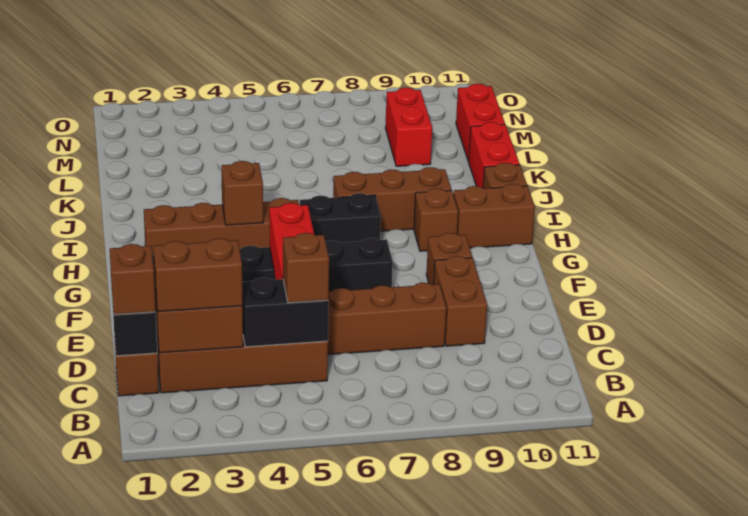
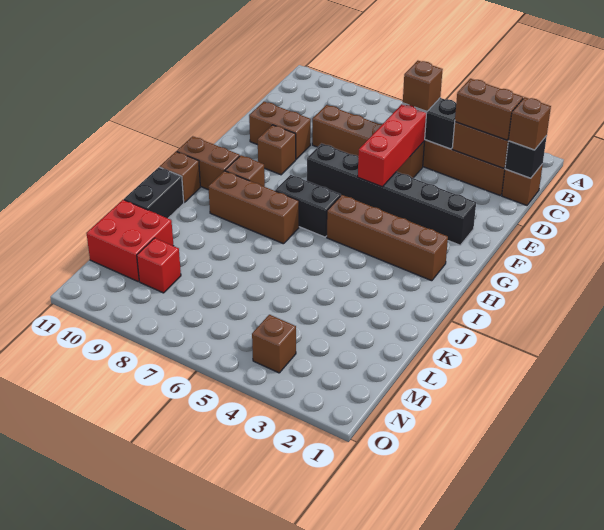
brown brick D9:E9 level 1 -> brown brick E9:E10 level 1
brown brick H4 level 2 -> brown brick N4 level 1
red brick J11:K11 level 1 -> black brick J11:K11 level 1
red brick L9:M9 level 1 -> red brick M9 level 1
red brick L11:M11 level 1 -> red brick L10:M11 level 1

